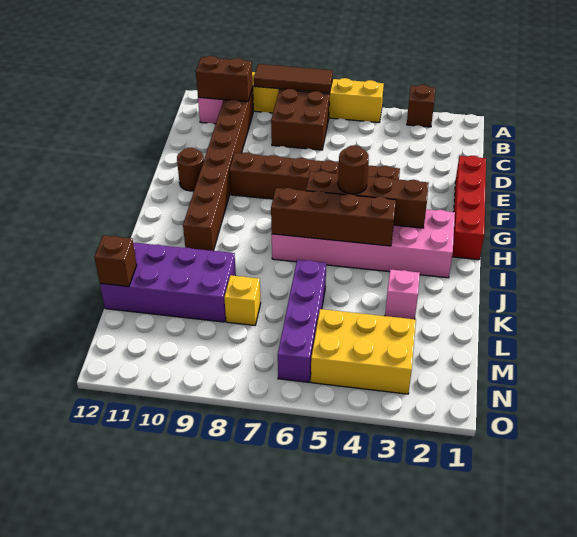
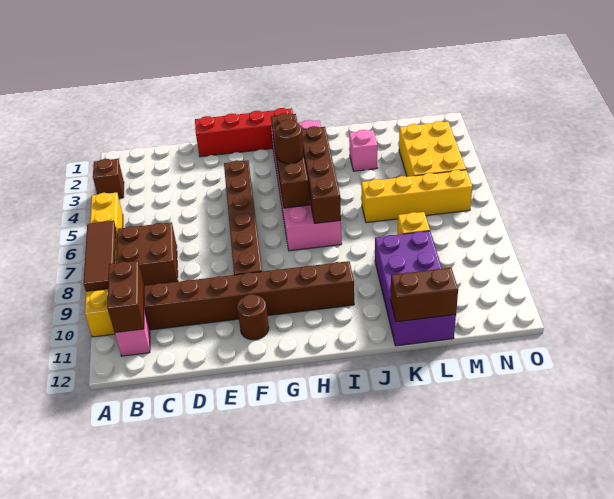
purple brick K6:N6 level 1 -> yellow brick K6:N6 level 1
brown brick L12 level 2 -> brown brick K12:L12 level 2

